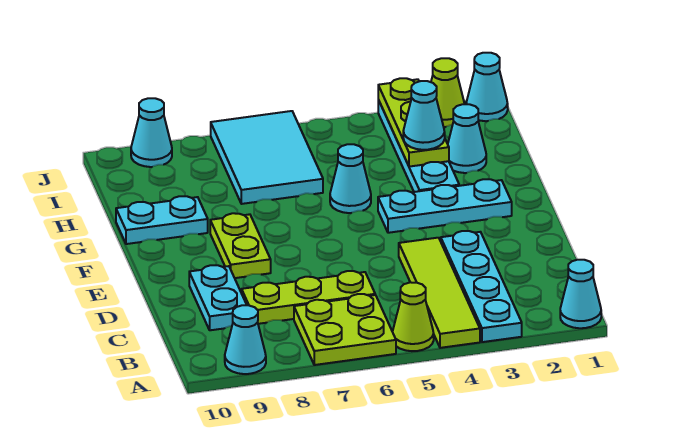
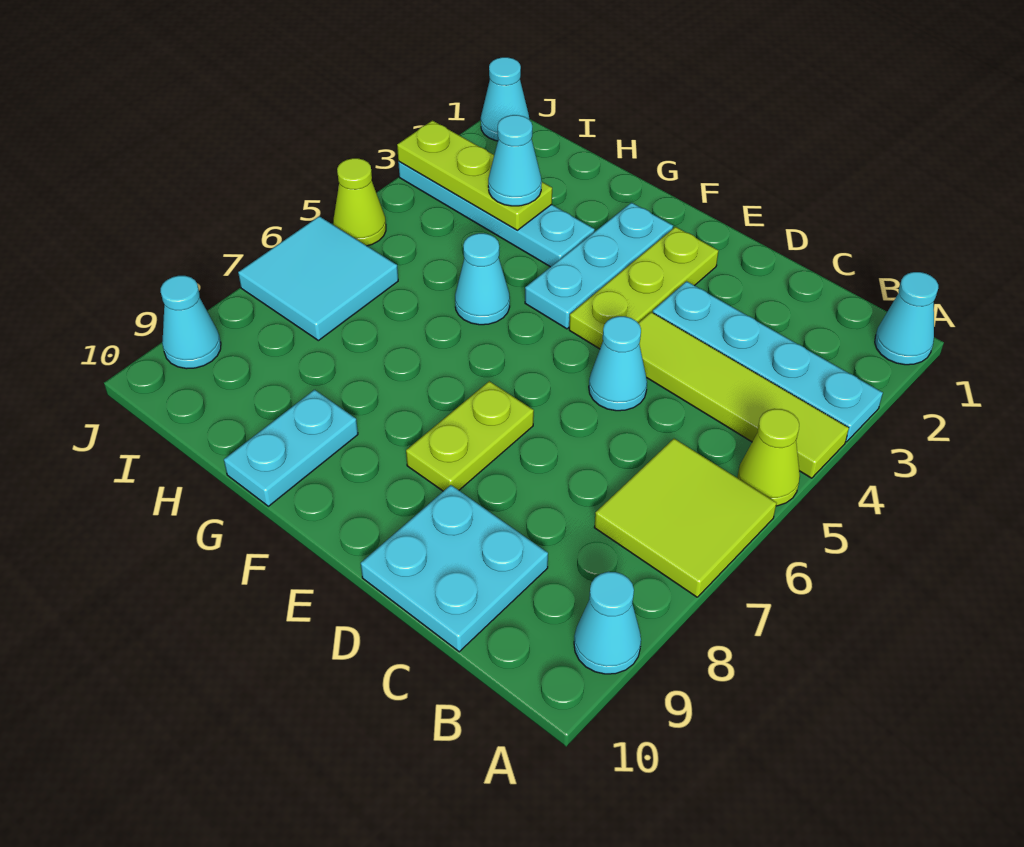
lime plate A6:B7 level 1 -> lime tile A6:B7 level 1
lime plate C6:C8 level 1 -> lime plate E2:E4 level 1
cyan plate C9:D9 level 1 -> cyan plate C9:D10 level 1
lime plate E8:F8 level 1 -> lime plate E7:E8 level 1
cyan cone H2 level 1 -> cyan cone D5 level 1
cyan tile H6:J7 level 1 -> cyan tile I6:J7 level 1
lime cone J2 level 1 -> lime cone J5 level 1

